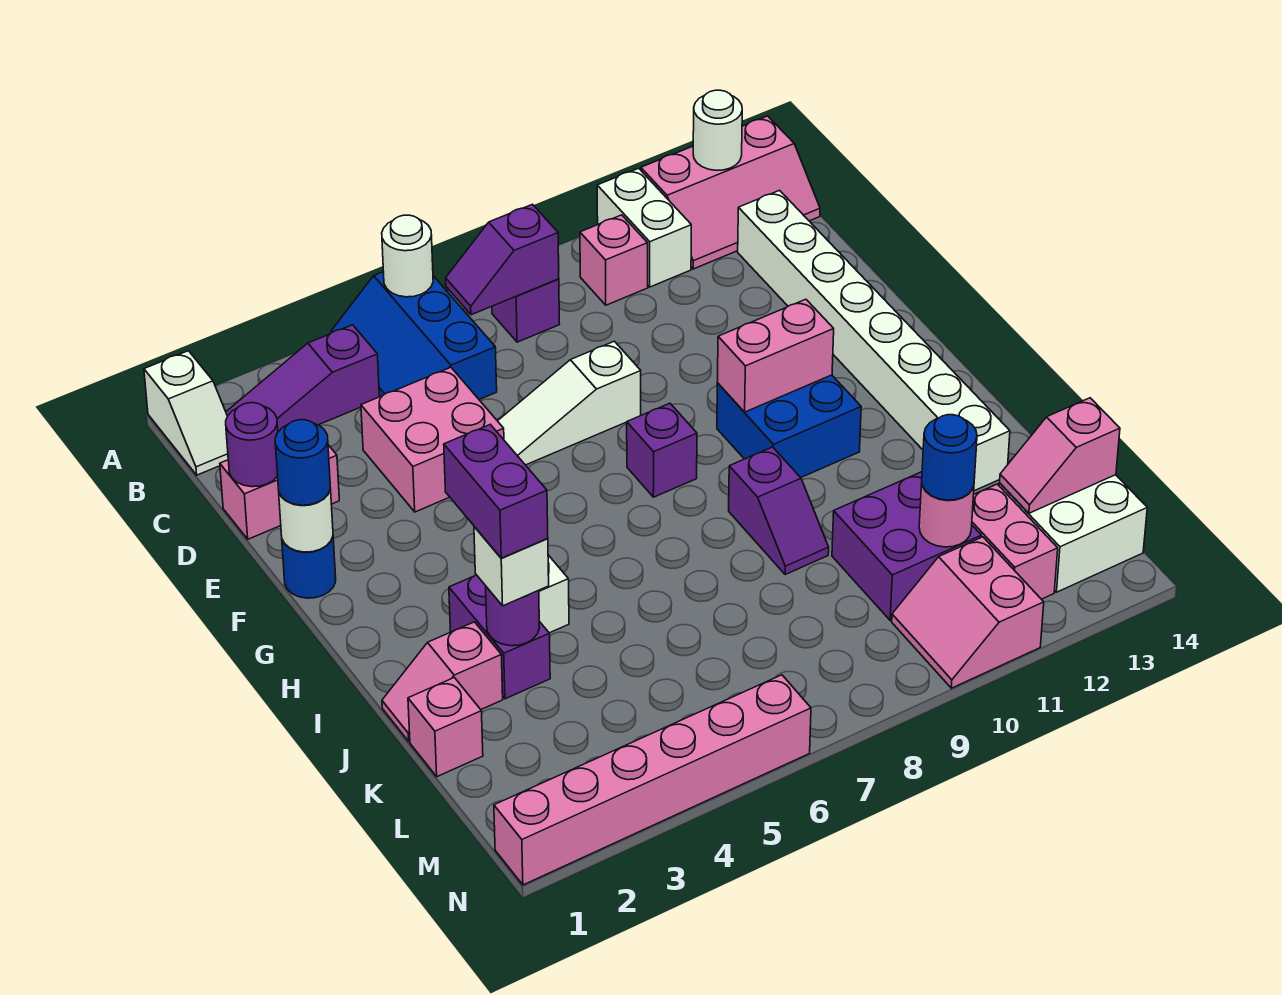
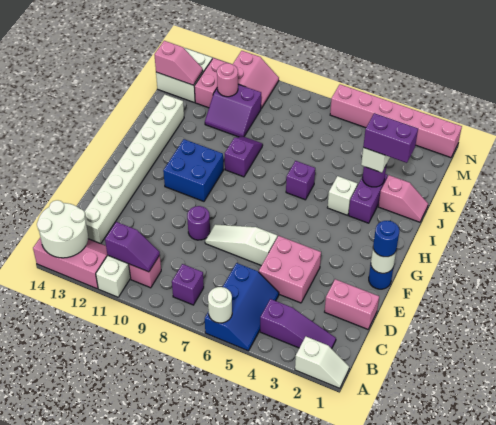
white slope A1:B1 level 1 top A -> white slope A1:A2 level 1 top 2
white round brick A13 level 2 -> white round brick A13:B14 level 2
purple slope B7:B8 level 2 top 8 -> purple slope B10:B11 level 2 top 11
purple round brick D1 level 2 -> purple round brick E9 level 1
white slope E6:E8 level 1 top 8 -> white slope E6:E8 level 1 top 6
purple brick G8 level 1 -> purple brick I6 level 1
pink brick G10:G11 level 2 -> none
purple brick I3:J3 level 4 -> purple brick J2:J3 level 4
pink brick K1 level 1 -> none
purple brick K10:L11 level 1 -> purple slope K10:L11 level 1 top L
blue round brick L11 level 3 -> none

